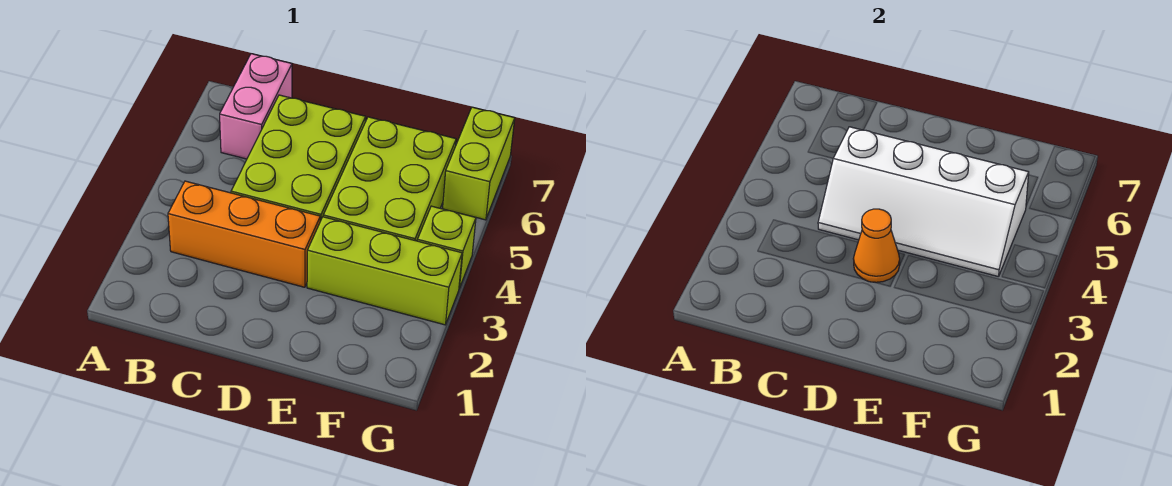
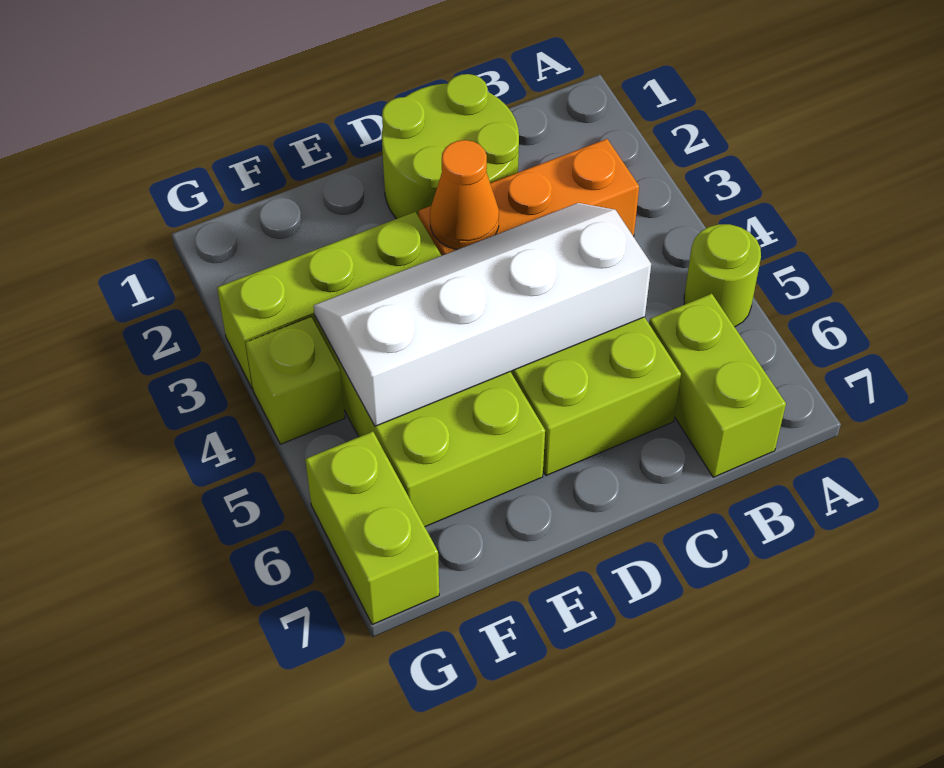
none -> lime round brick A5 level 1
pink brick B6:B7 level 1 -> lime brick B6:B7 level 1
none -> lime round brick C1:D2 level 1

